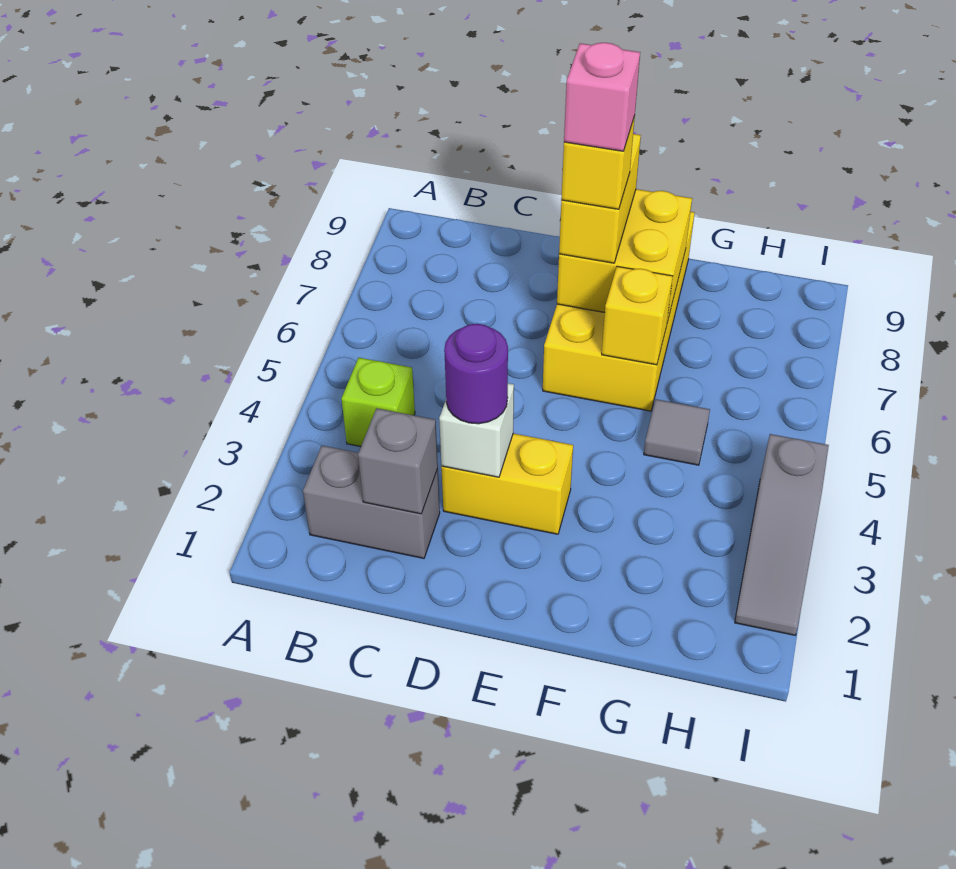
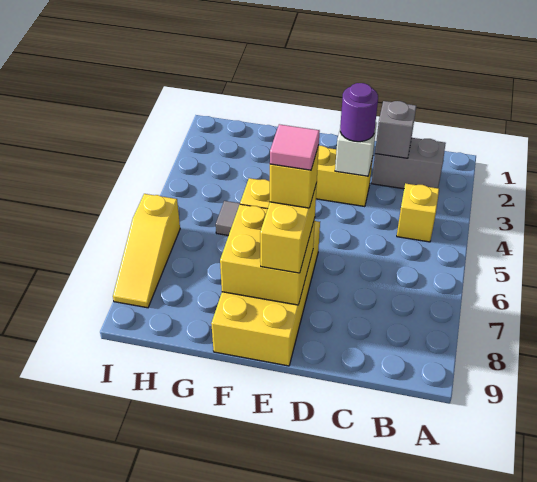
lime brick B4 level 1 -> yellow brick B4 level 1
pink brick E7 level 5 -> pink tile E7 level 5
grey slope I2:I4 level 1 top 4 -> none
none -> yellow slope I6:I8 level 1 top 6

